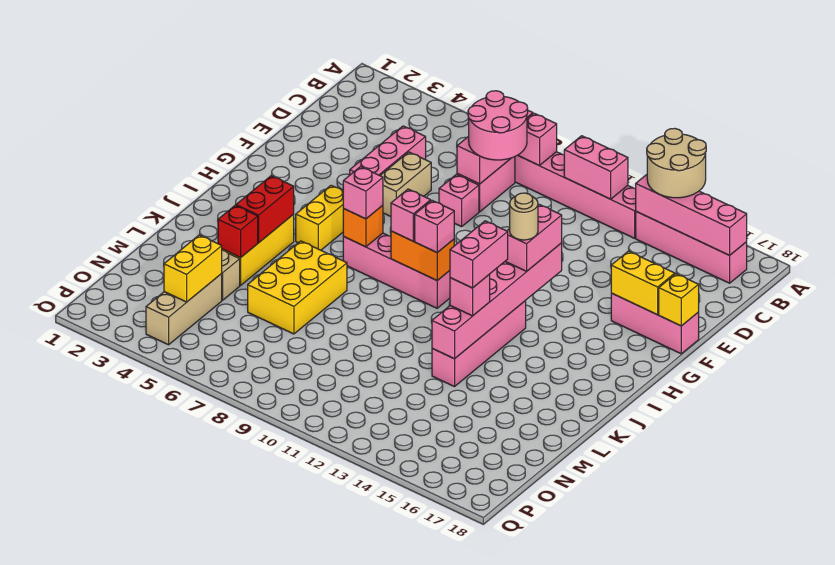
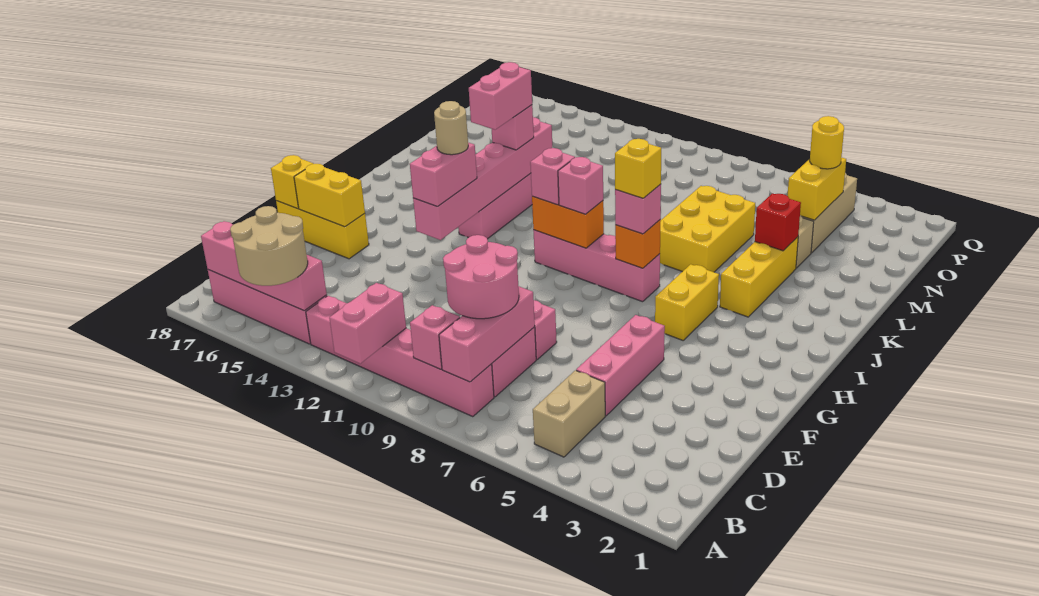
pink brick B11:B12 level 2 -> pink brick A11:B11 level 2
tan brick E6:F6 level 1 -> tan brick B5:C5 level 1
pink brick F16:F18 level 1 -> yellow brick F16:F18 level 1
none -> yellow brick I7 level 4
red brick J4:K4 level 2 -> none
none -> yellow round brick O4 level 3

